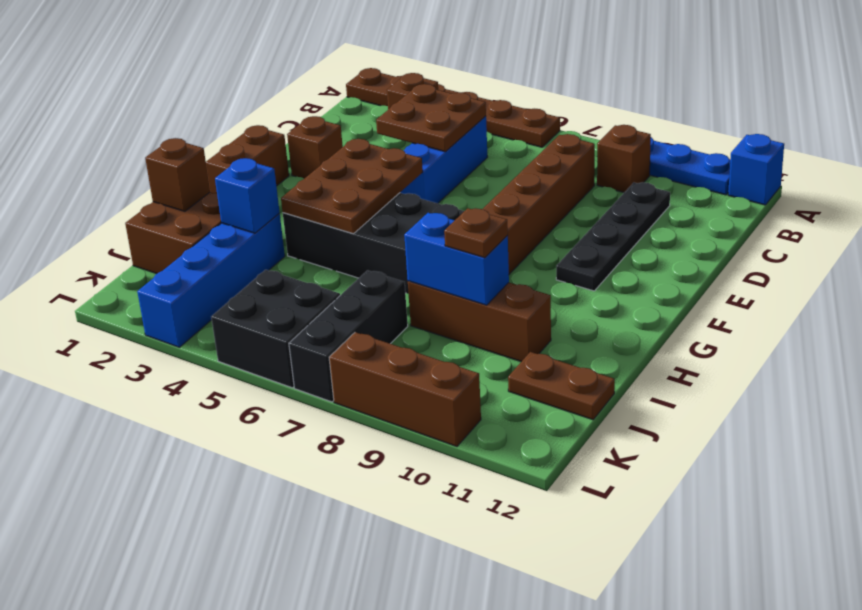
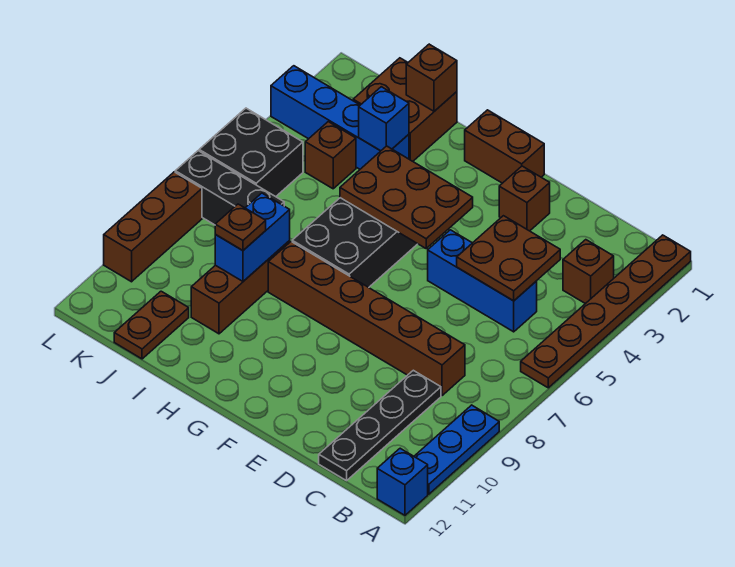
brown brick B9 level 1 -> brown brick J4 level 1
black plate C10:F10 level 1 -> black plate C9:C12 level 1

